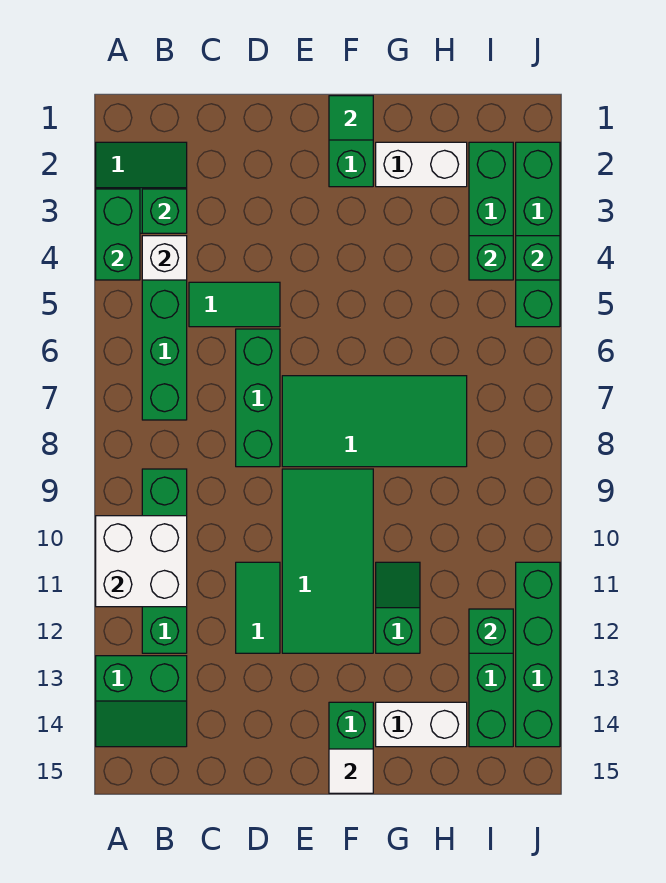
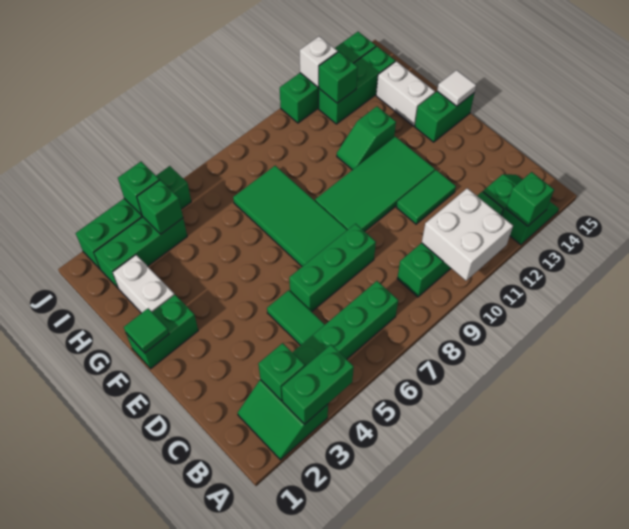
none -> green brick A13 level 2
white brick B4 level 2 -> white brick J12 level 2

